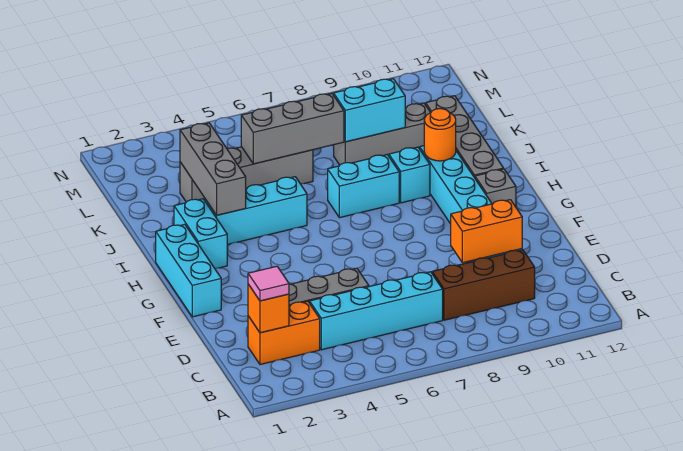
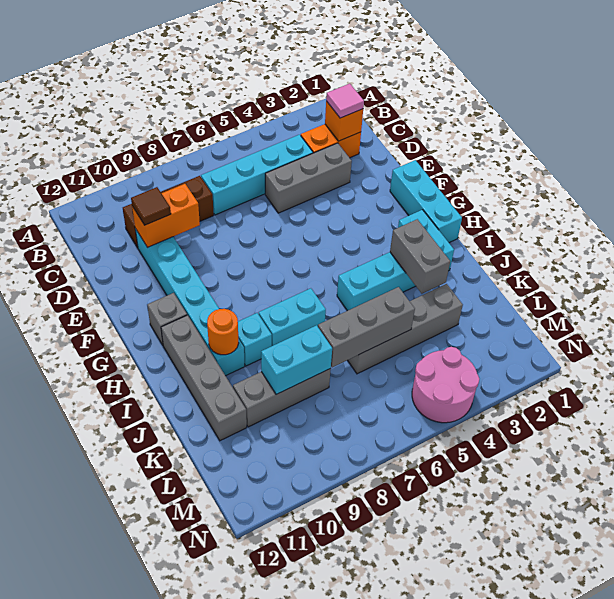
none -> brown tile D10 level 3
grey brick I3:K3 level 2 -> grey brick I3:J3 level 2
none -> pink round brick M4:N5 level 1

